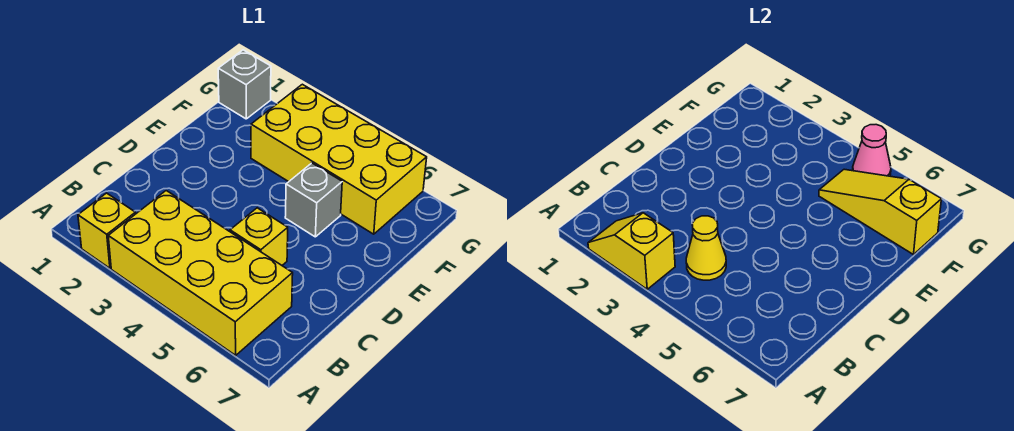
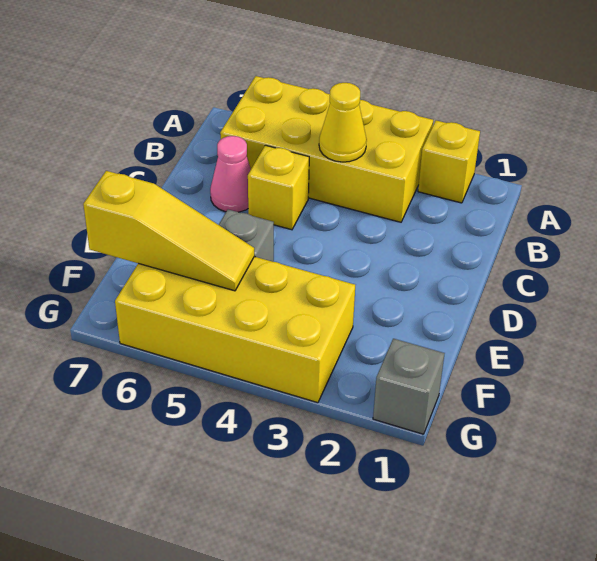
yellow slope A2:A3 level 2 top 3 -> none
pink cone G5 level 2 -> pink cone C6 level 1

